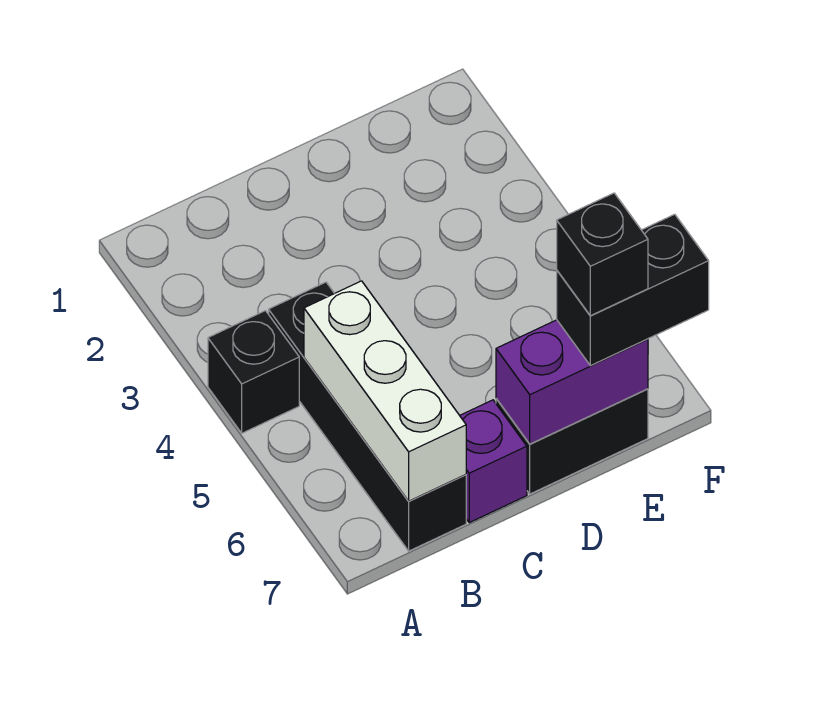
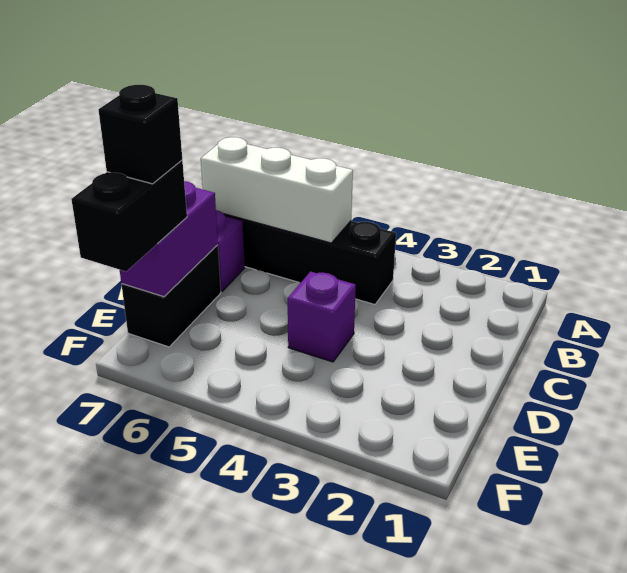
black brick A4 level 1 -> none
none -> purple brick D4 level 1

